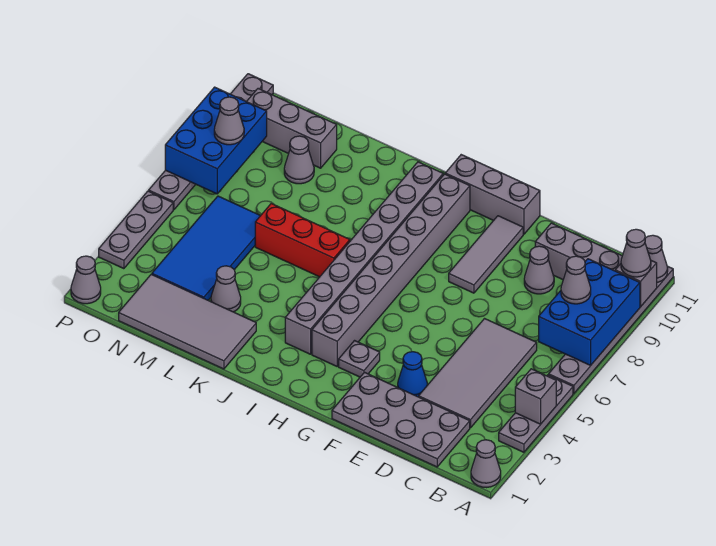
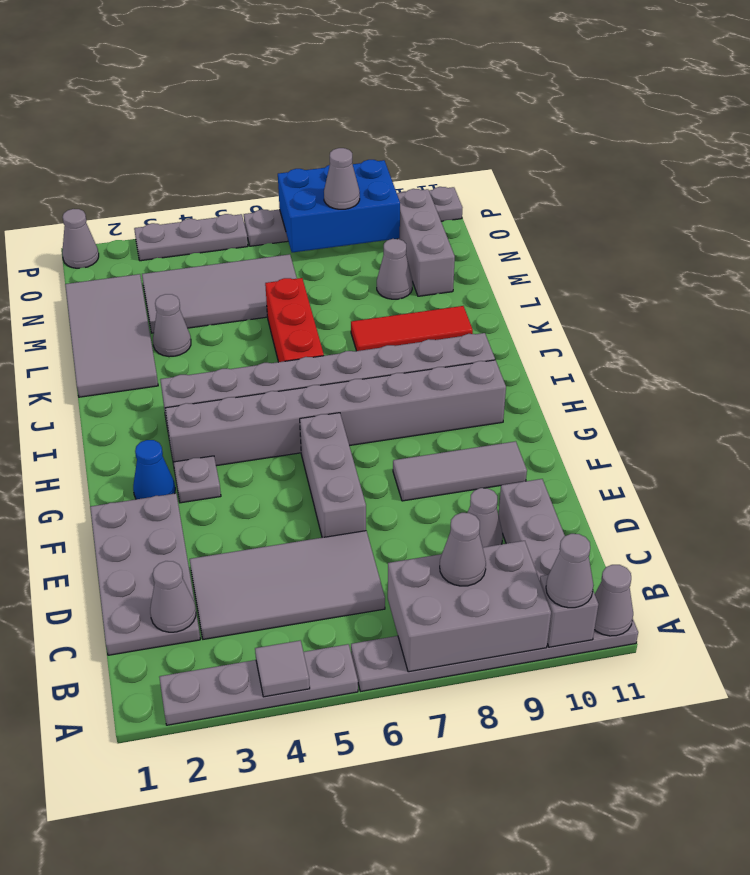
grey cone A1 level 1 -> grey cone C2 level 2
grey plate A3:A5 level 1 -> grey plate A2:A5 level 1
grey brick A4 level 2 -> grey tile A4 level 2
blue brick A7:B9 level 2 -> grey brick A7:B9 level 2
blue cone E3 level 1 -> blue cone G2 level 1
grey brick F11:H11 level 1 -> grey brick E6:G6 level 1
none -> red tile K8:K10 level 1
blue tile M3:N6 level 1 -> grey tile M3:N6 level 1

